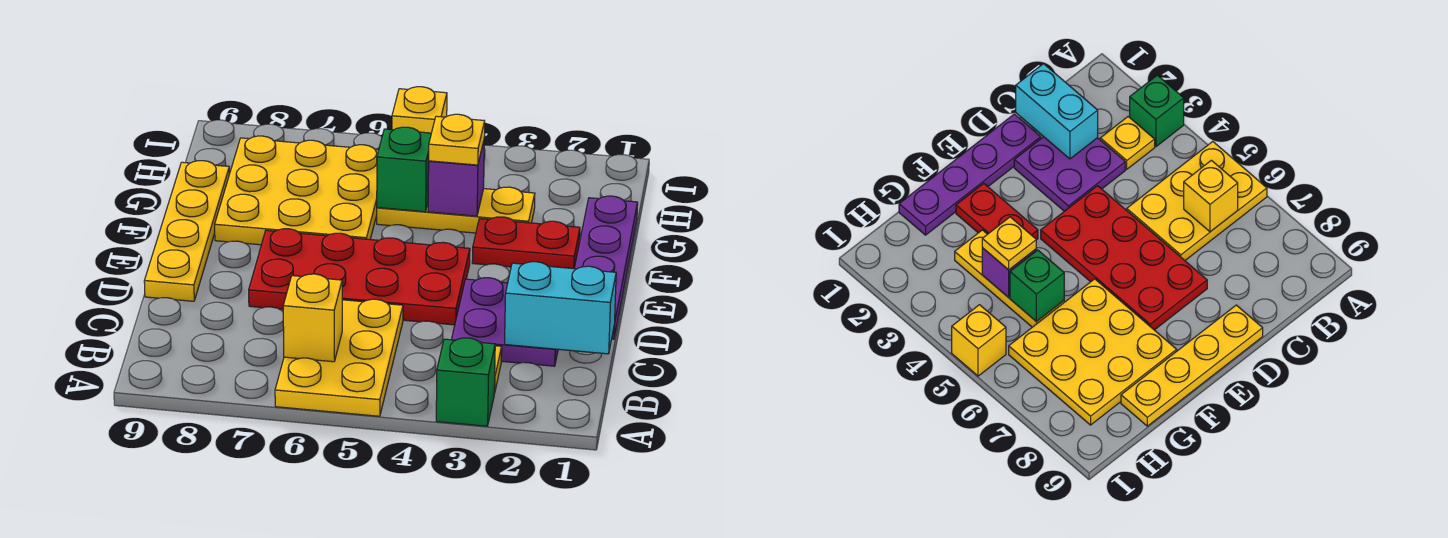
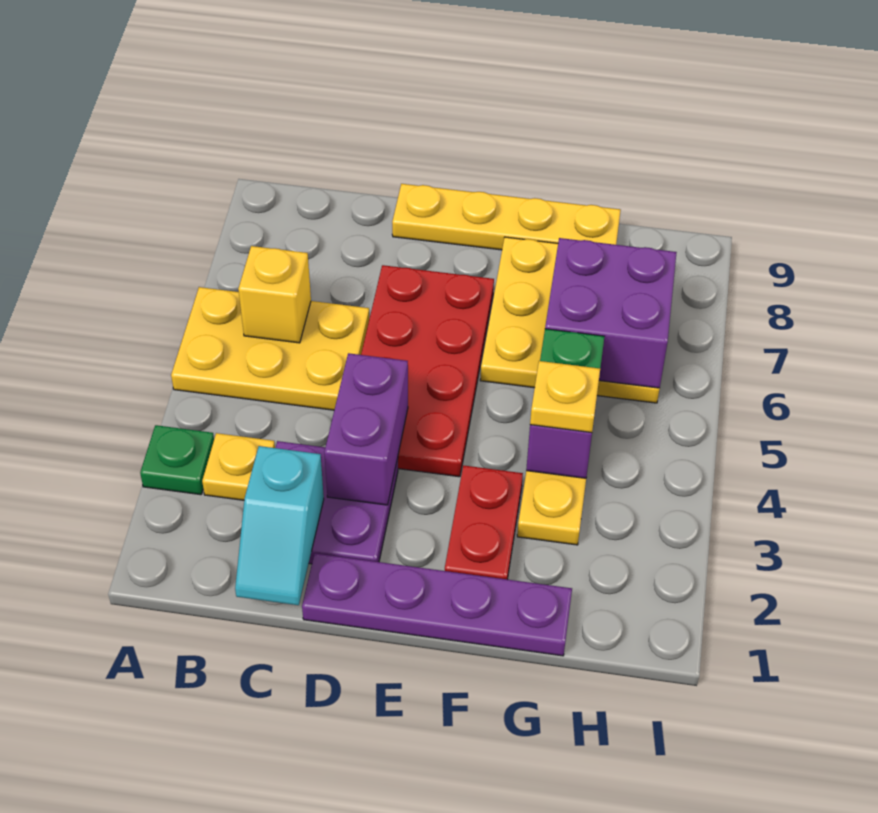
green brick A3 level 1 -> green plate A3 level 1
cyan brick C1:C2 level 2 -> cyan slope C1:C2 level 2 top 2
none -> purple brick D3:D4 level 2
none -> purple brick G6:H7 level 2
yellow brick I5 level 1 -> none

